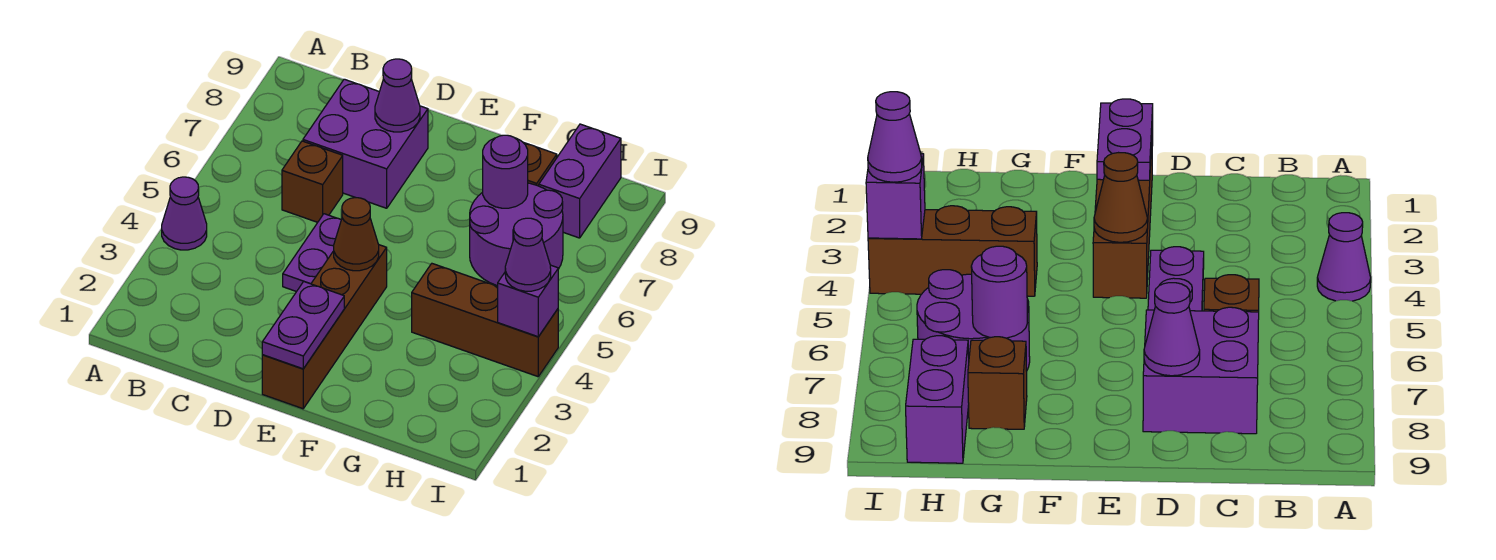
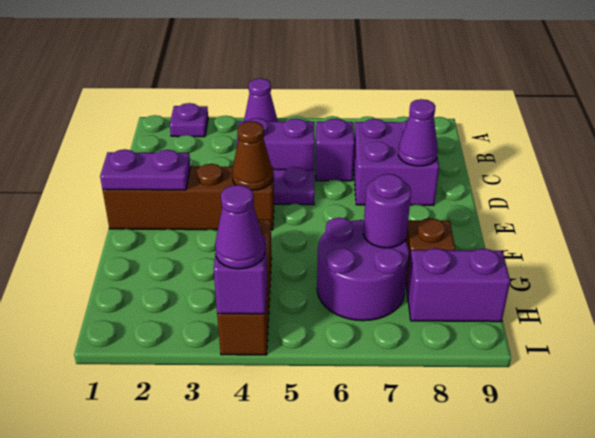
none -> purple plate A2 level 1
none -> purple brick C4:C5 level 1
brown brick C6 level 1 -> purple brick C6 level 1

